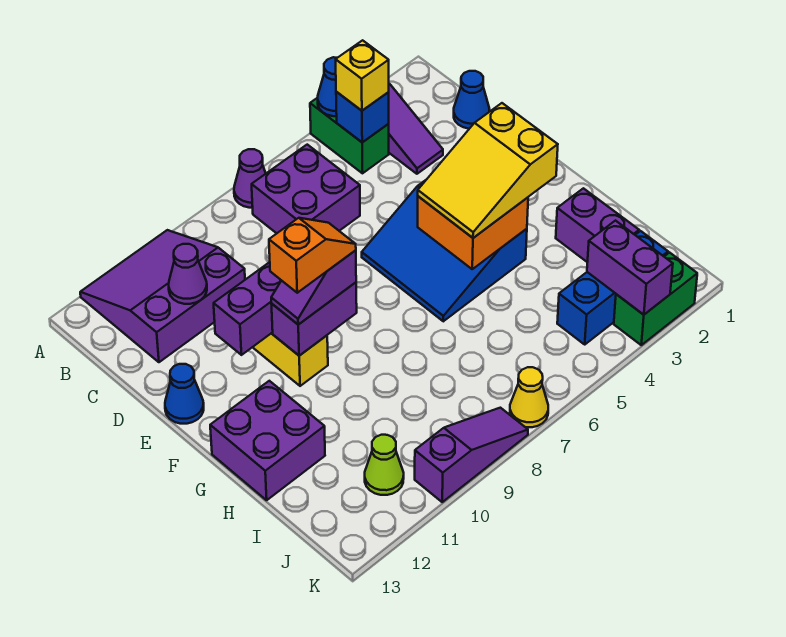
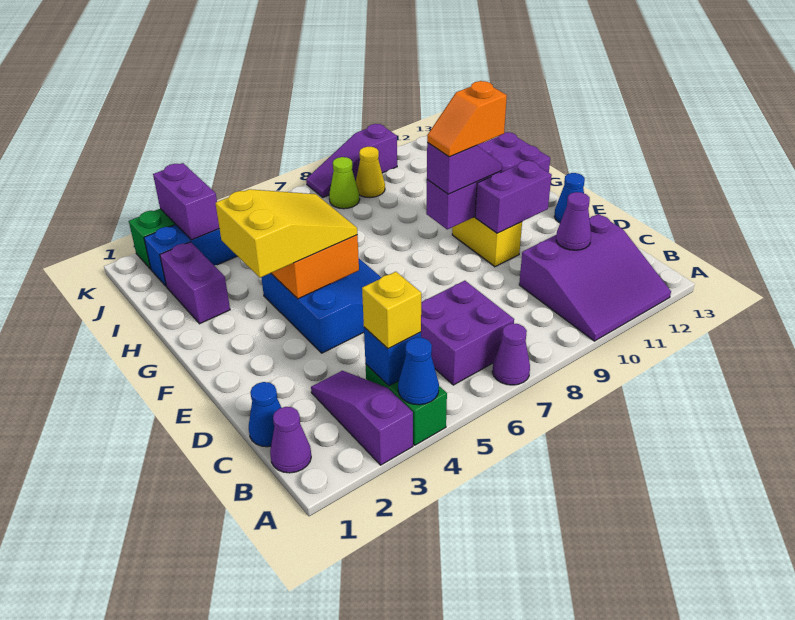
none -> purple cone B1 level 1
lime cone J11 level 1 -> lime cone J8 level 1
yellow cone K7 level 1 -> yellow cone J9 level 1

